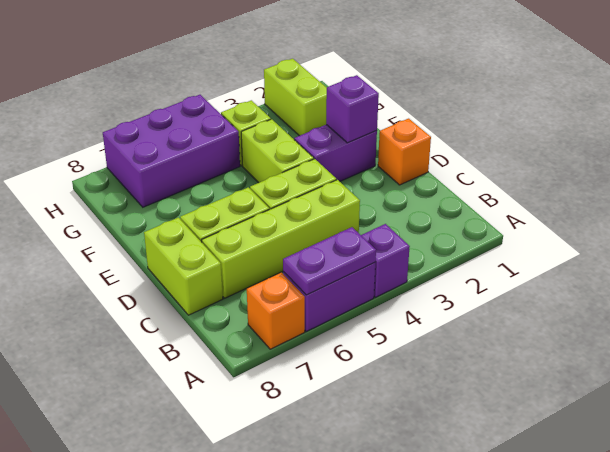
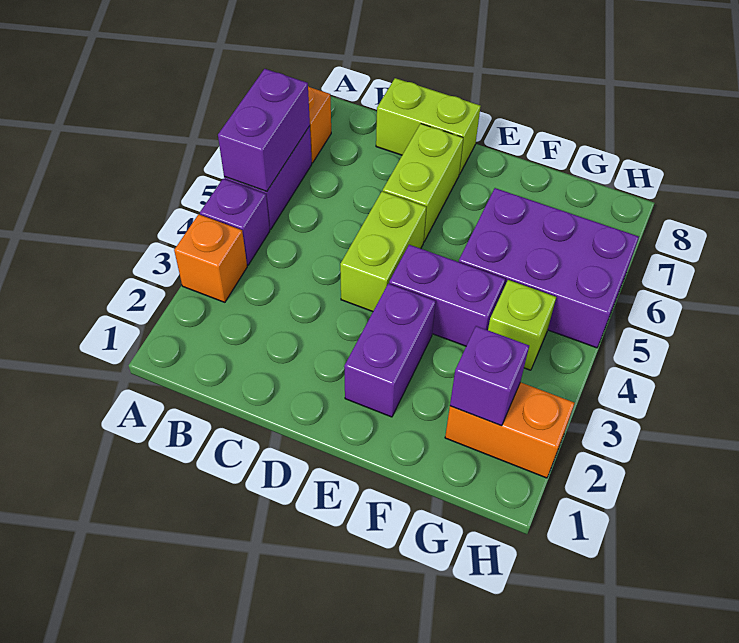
purple plate A5:A6 level 2 -> purple brick A5:A6 level 2
lime brick C4:C7 level 1 -> none
orange brick D1 level 1 -> orange brick A3 level 1
purple brick E2 level 2 -> purple brick G2 level 2
lime brick E4:F4 level 1 -> purple brick E4:F4 level 1
lime brick G2:H2 level 1 -> orange brick G2:H2 level 1
purple brick G5:H7 level 1 -> purple brick F5:H6 level 1

